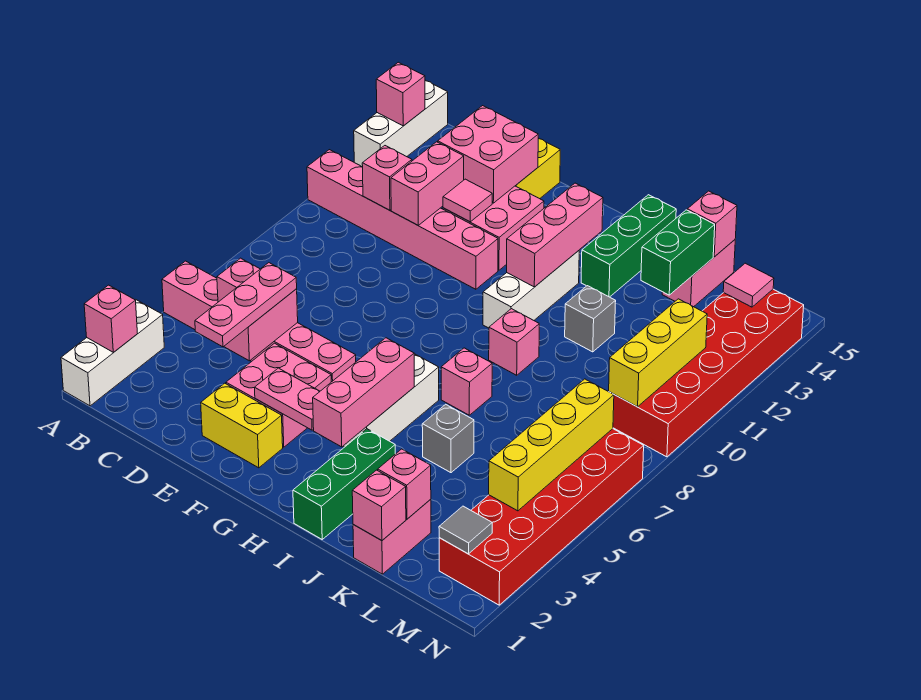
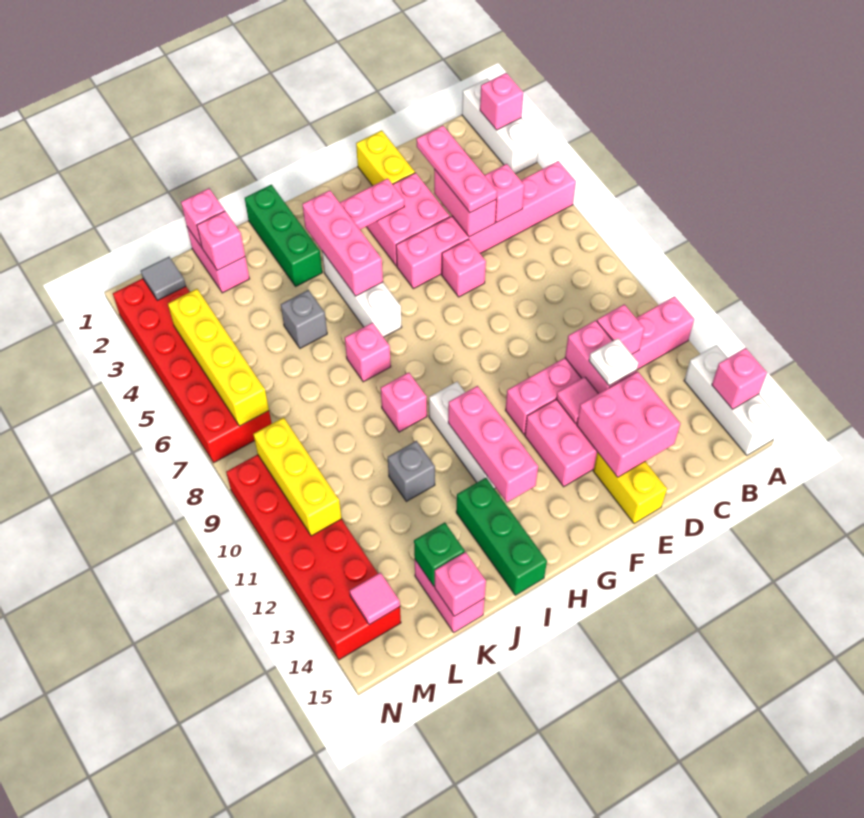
none -> white plate D12 level 3
yellow brick E2:F2 level 1 -> yellow brick E1:E2 level 1
none -> pink brick E6 level 1
green brick K13:K14 level 2 -> green brick K14 level 2

